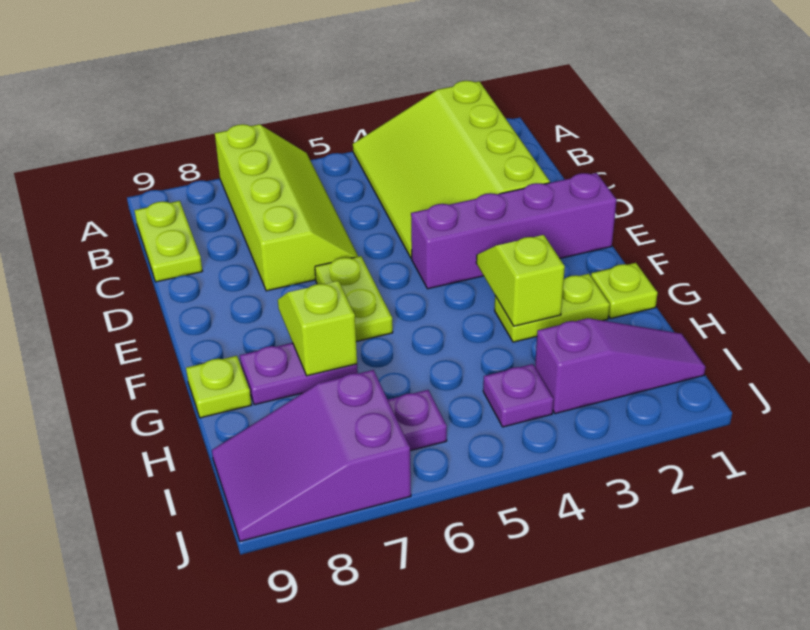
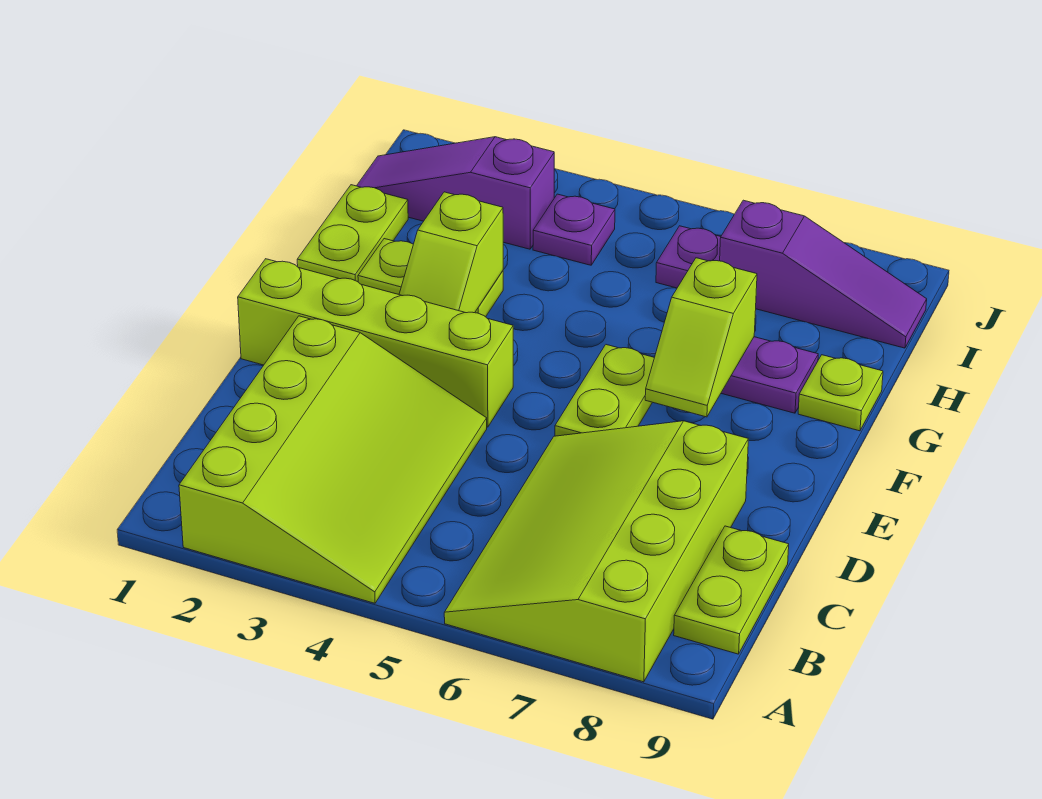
lime slope A6:D7 level 1 top 7 -> lime slope A6:D8 level 1 top 8
purple brick E1:E4 level 1 -> lime brick E1:E4 level 1
lime plate G1 level 1 -> lime plate G1:H1 level 1
purple slope I7:J9 level 1 top 7 -> purple slope I7:I9 level 1 top 7

